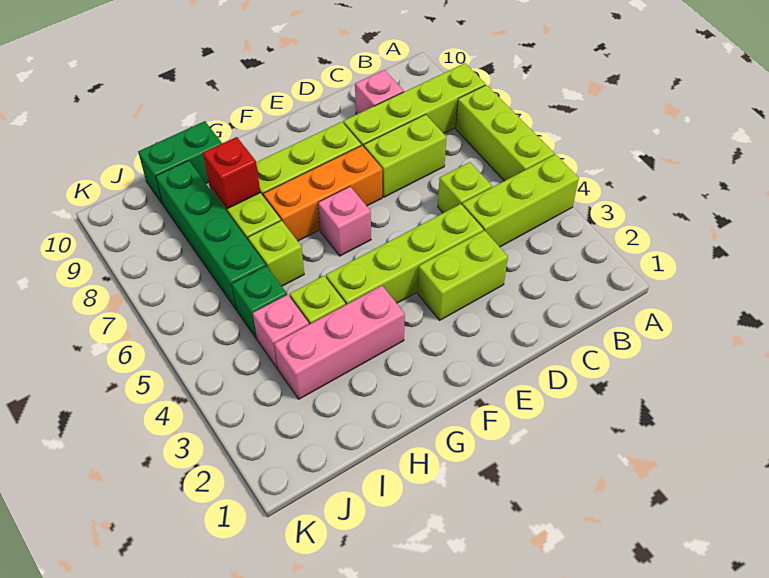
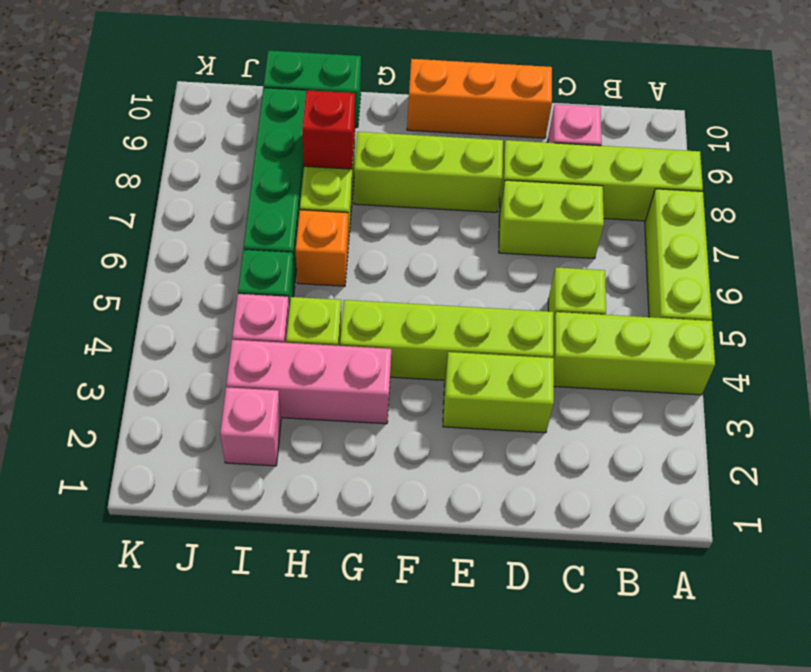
orange brick E7:G7 level 1 -> orange brick D10:F10 level 1
pink brick F6 level 1 -> pink brick I2 level 1
lime brick H6 level 1 -> orange brick H6 level 1

